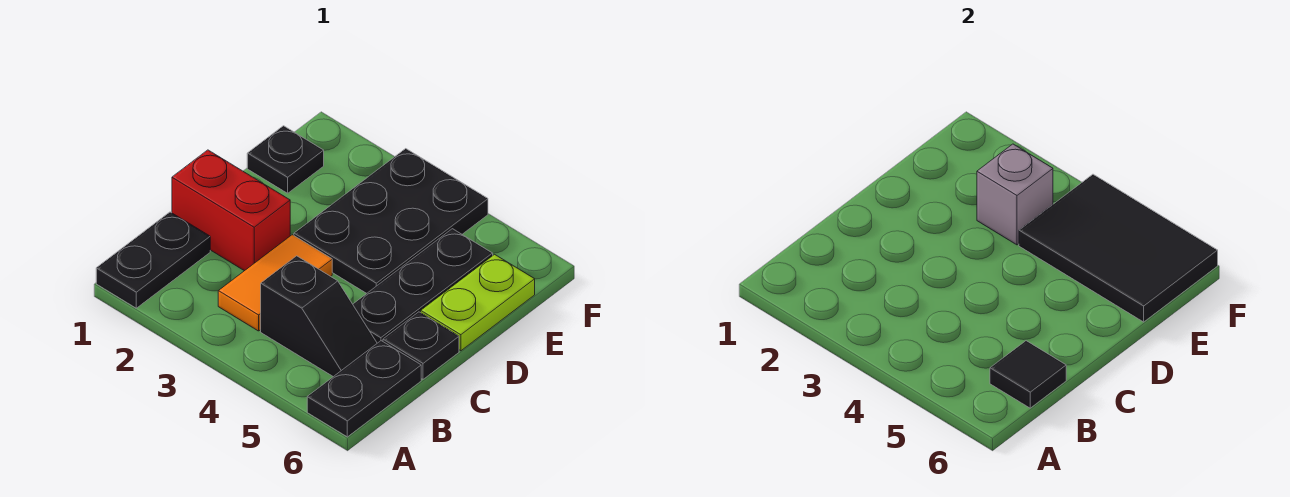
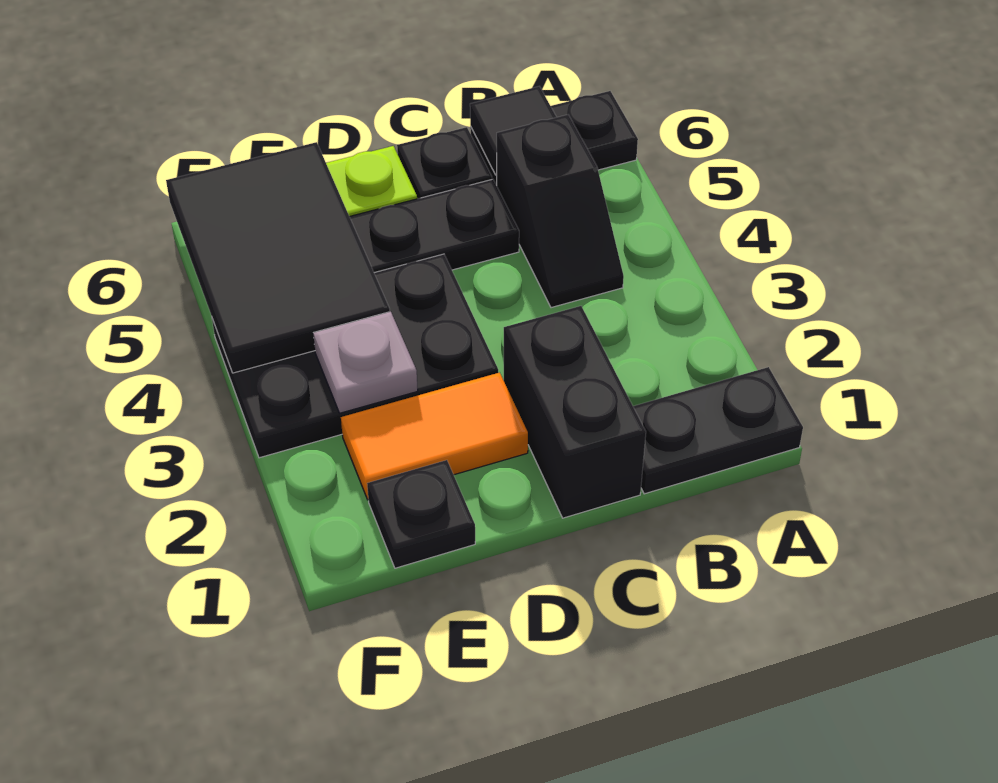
orange tile B3:C3 level 1 -> orange tile D2:E2 level 1
black slope B4:B5 level 1 top 4 -> black slope B4:B5 level 1 top 5
red brick C1:C2 level 1 -> black brick C1:C2 level 1
grey brick E3 level 2 -> grey plate E3 level 2

